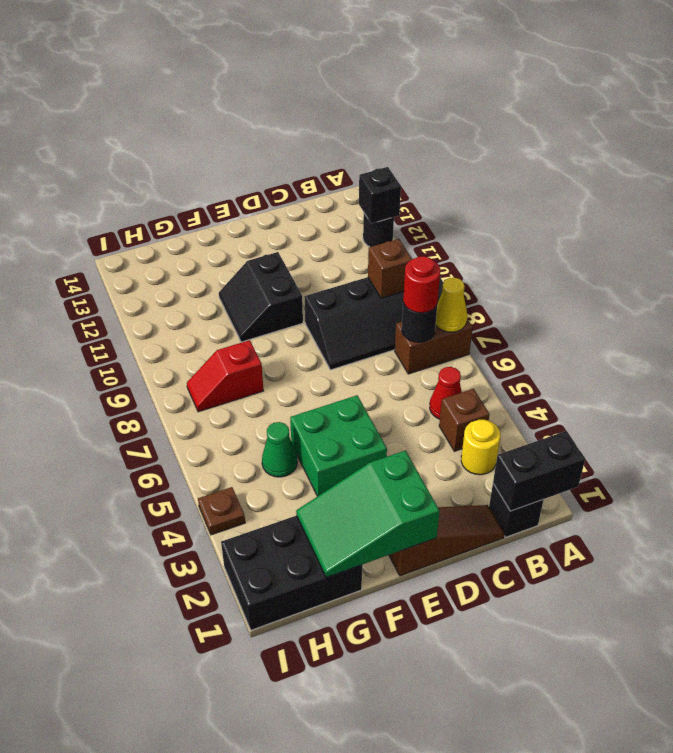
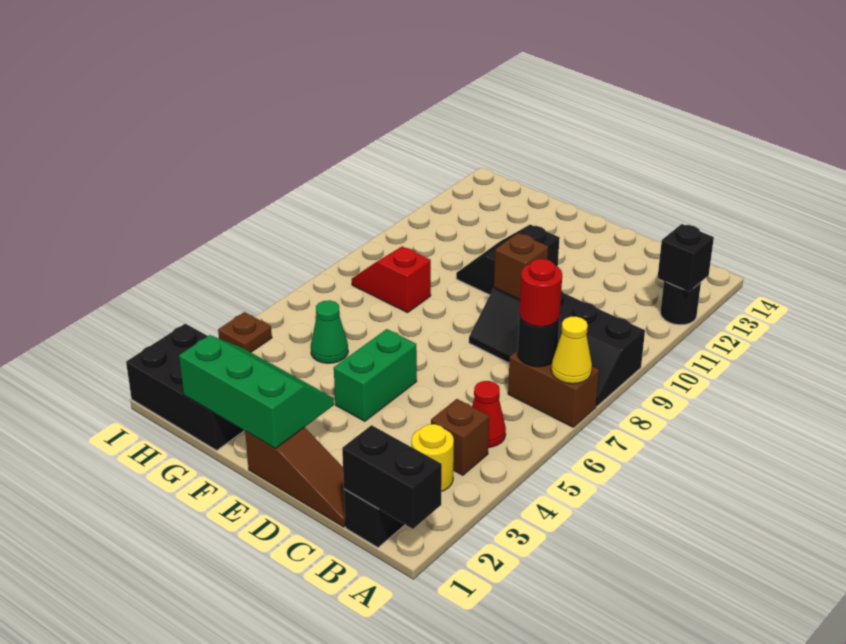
brown brick B9 level 2 -> brown brick D9 level 2
green slope E1:G2 level 2 top E -> green slope E1:G2 level 2 top 1
green brick E4:F5 level 1 -> green brick E4:E5 level 1

